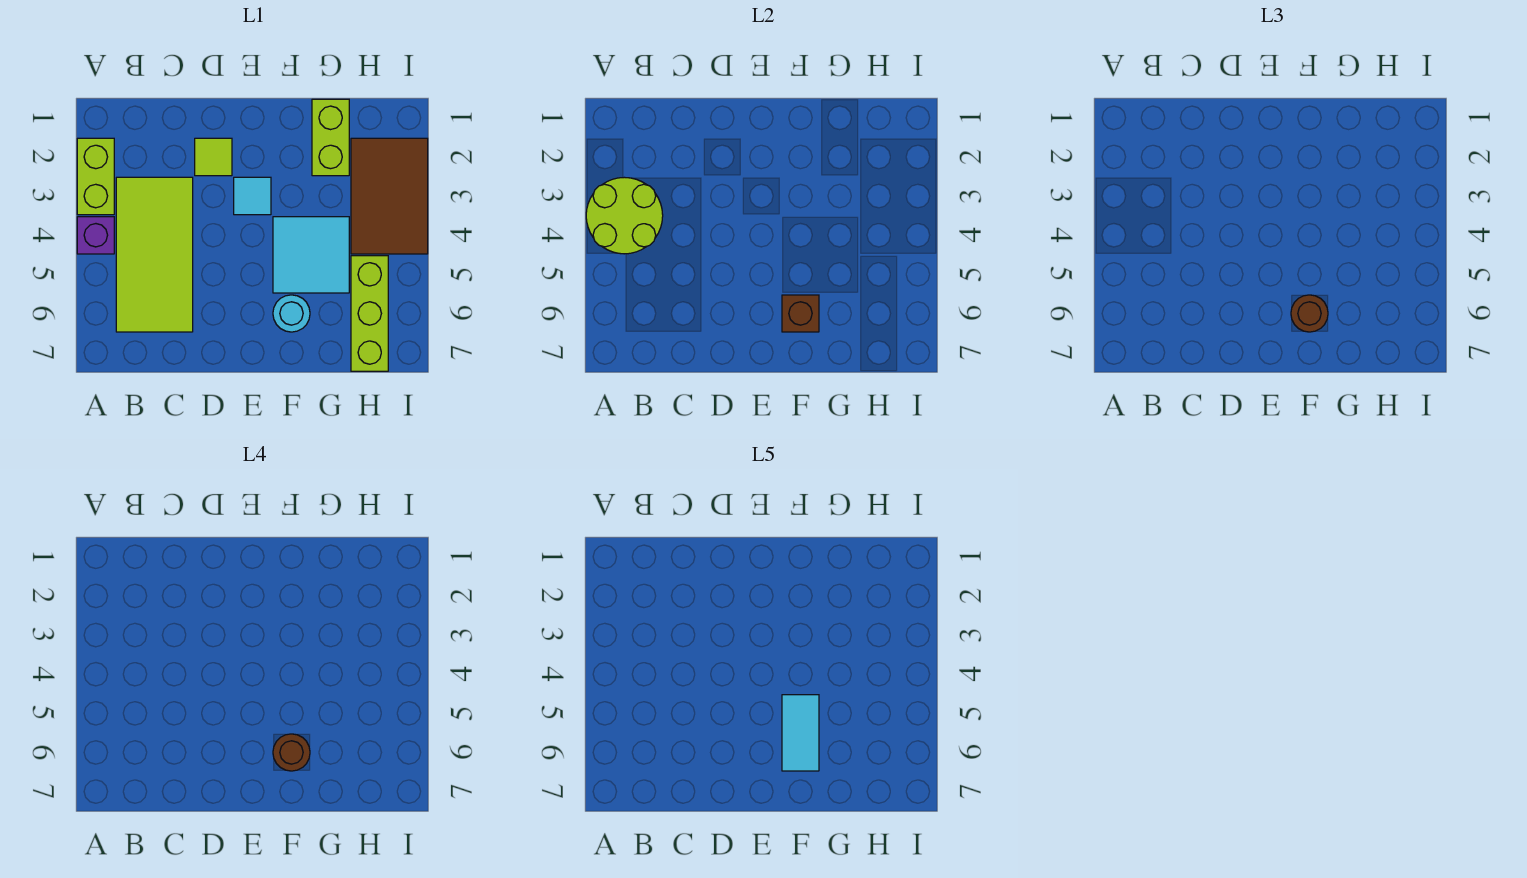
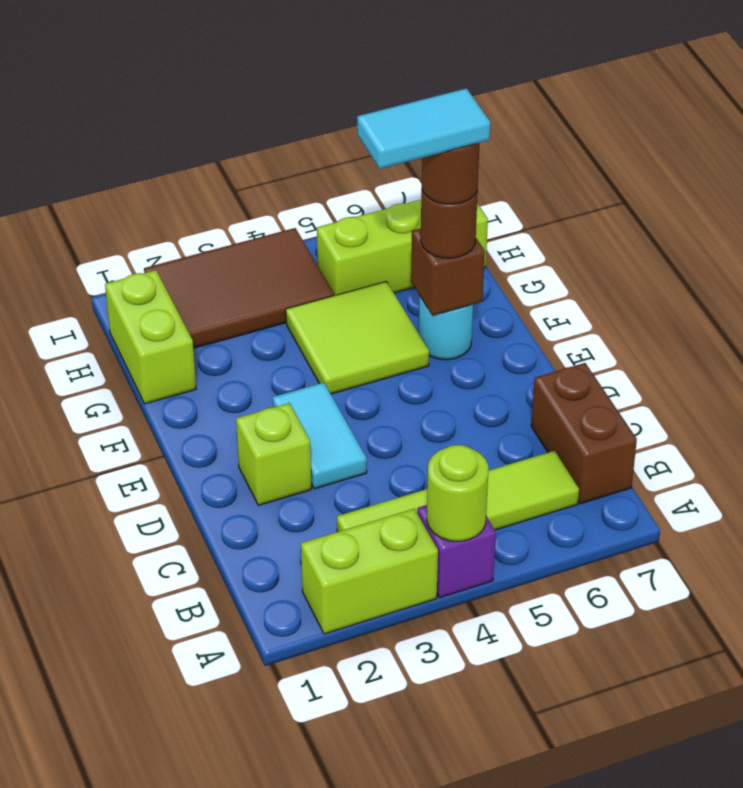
lime round brick A3:B4 level 2 -> lime round brick A4 level 2
lime tile B3:C6 level 1 -> lime tile B3:B6 level 1
none -> brown brick B7:C7 level 1
lime tile D2 level 1 -> lime brick D2 level 1
cyan tile E3 level 1 -> cyan tile D3:E3 level 1
cyan tile F4:G5 level 1 -> lime tile F4:G5 level 1
lime brick G1:G2 level 1 -> lime brick G1:H1 level 1

